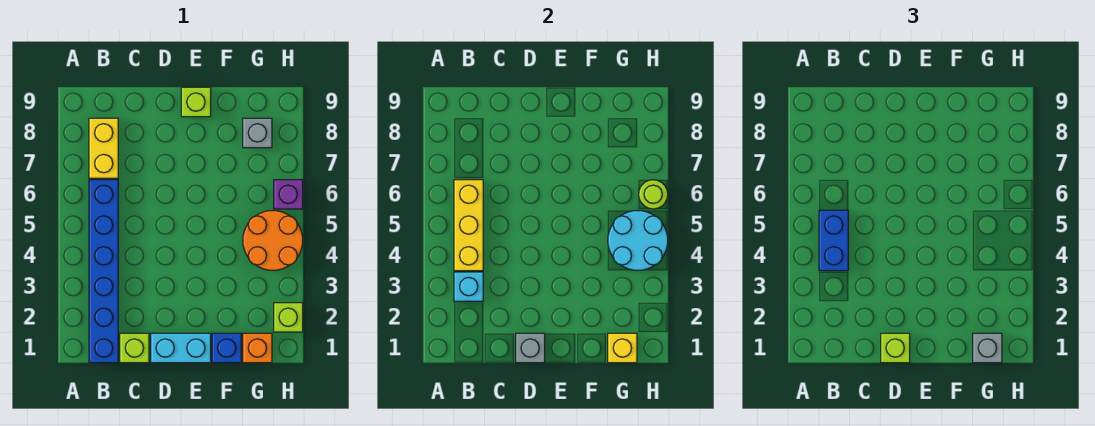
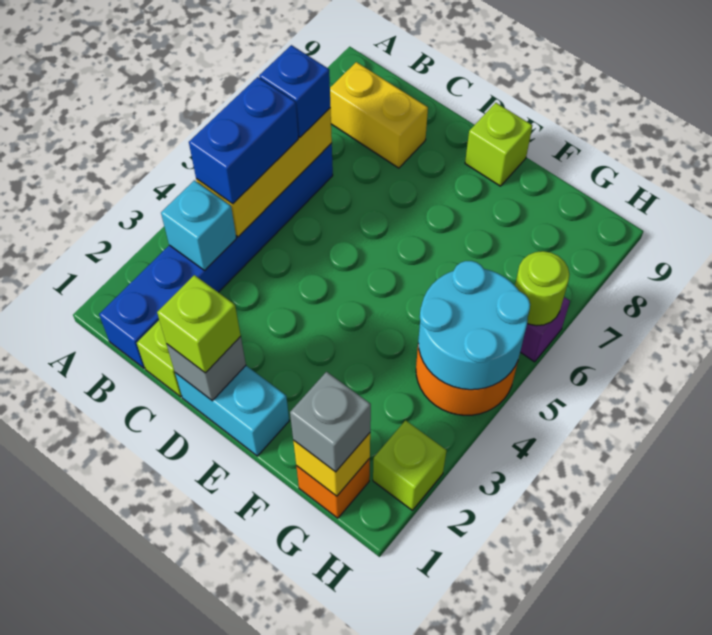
yellow brick B7:B8 level 1 -> yellow brick B8:C8 level 1
blue brick F1 level 1 -> blue brick B6 level 3
grey brick G8 level 1 -> none

